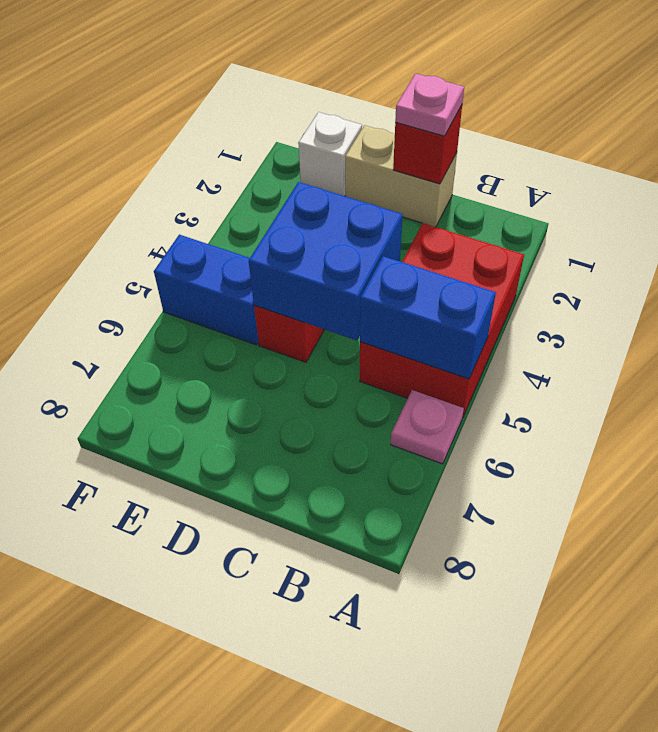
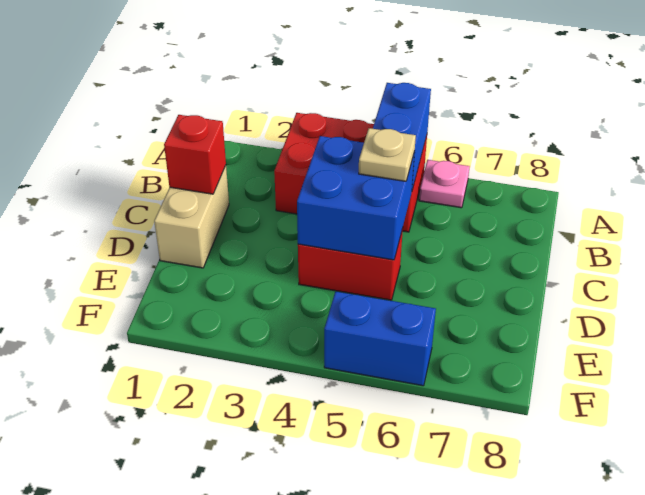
pink plate C1 level 3 -> none
none -> tan plate C5 level 3
white brick E1 level 1 -> none
blue brick E5:F5 level 1 -> blue brick F5:F6 level 1

